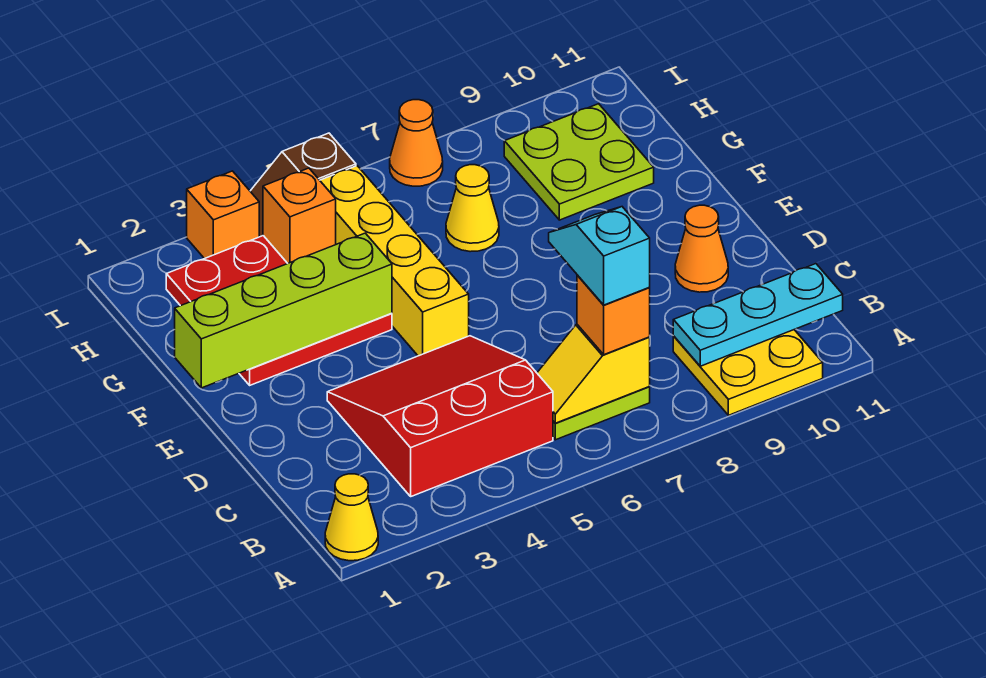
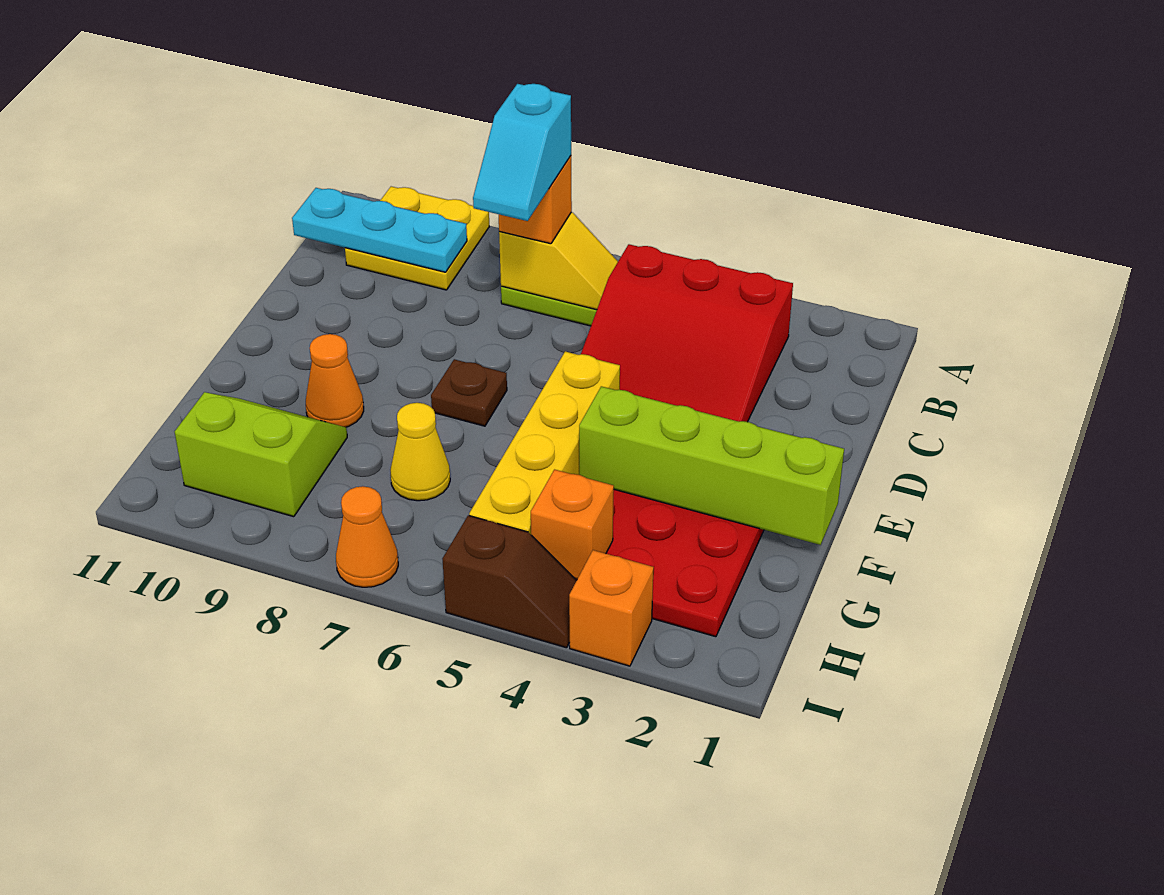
yellow cone A1 level 1 -> none
orange cone D10 level 1 -> orange cone F9 level 1
none -> brown plate E7 level 1
lime plate G9:H10 level 1 -> lime slope G9:H10 level 1 top H

